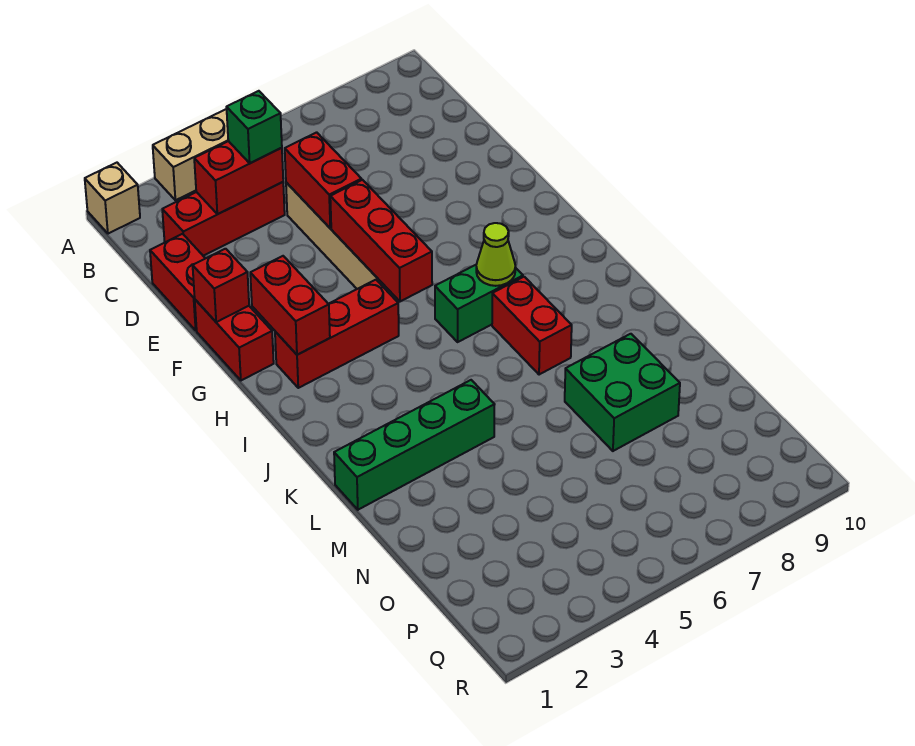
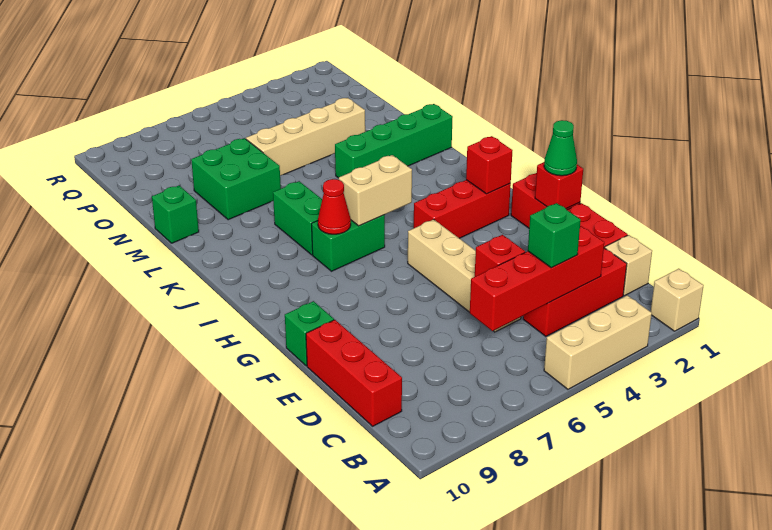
none -> tan brick C1 level 1
red brick C3:C4 level 2 -> red brick C3:C6 level 2
red brick D5:E5 level 2 -> red brick D5 level 2
none -> green cone F1 level 3
red brick F5:H5 level 2 -> red brick C10:E10 level 1
none -> green brick F10 level 1
red brick G2:H2 level 2 -> red brick H2 level 2
none -> tan brick I5:I6 level 2
lime cone I7 level 2 -> red cone I7 level 2
red brick J7:K7 level 1 -> green brick J7:K7 level 1
none -> green brick M10 level 1
none -> tan brick N3:N6 level 1

